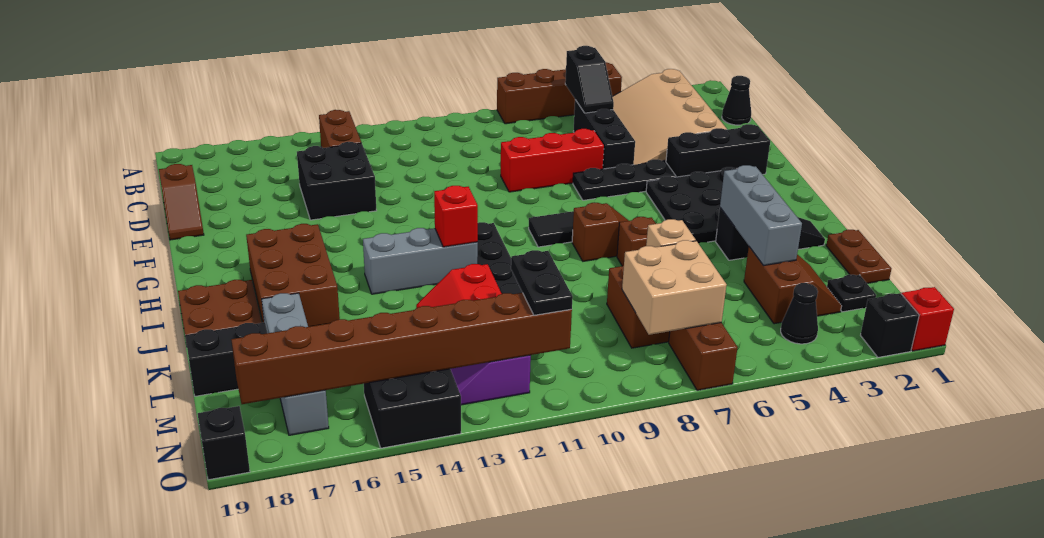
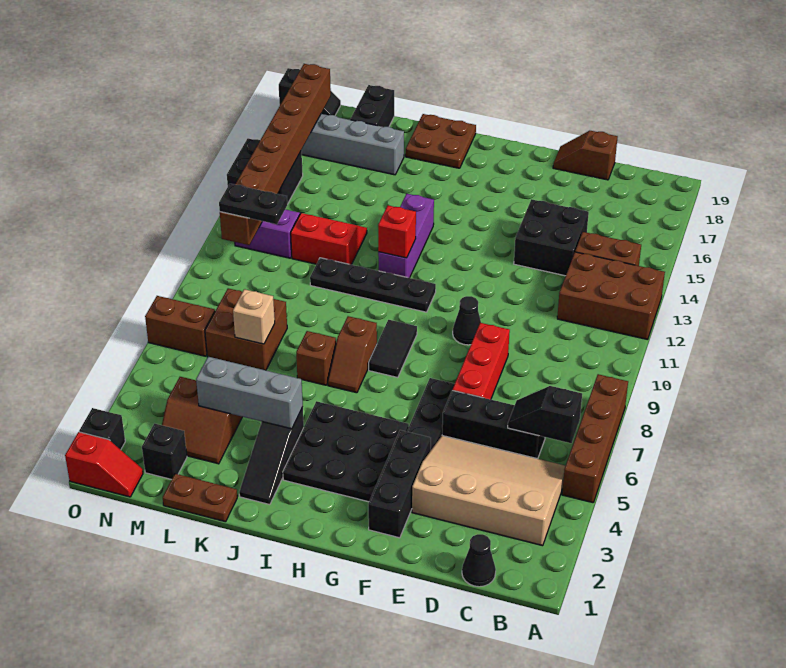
brown brick H16:J17 level 1 -> brown brick A12:C13 level 1
grey brick I12:I14 level 1 -> purple brick I12:I14 level 1
black plate M2 level 1 -> black brick M2 level 1
tan brick M7:N8 level 2 -> none
black cone N4 level 1 -> black cone F10 level 1

